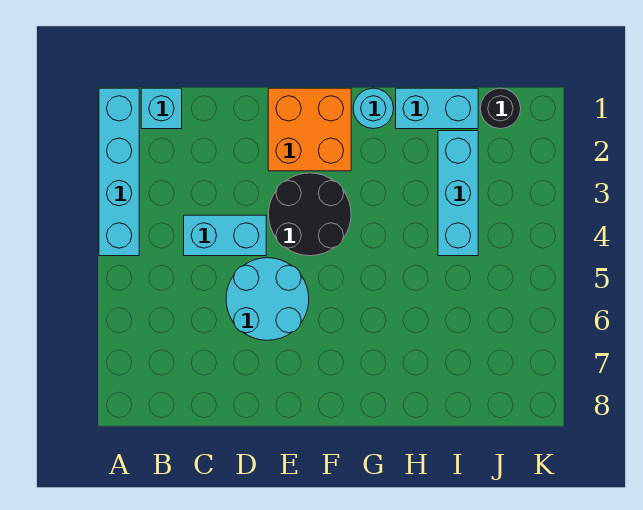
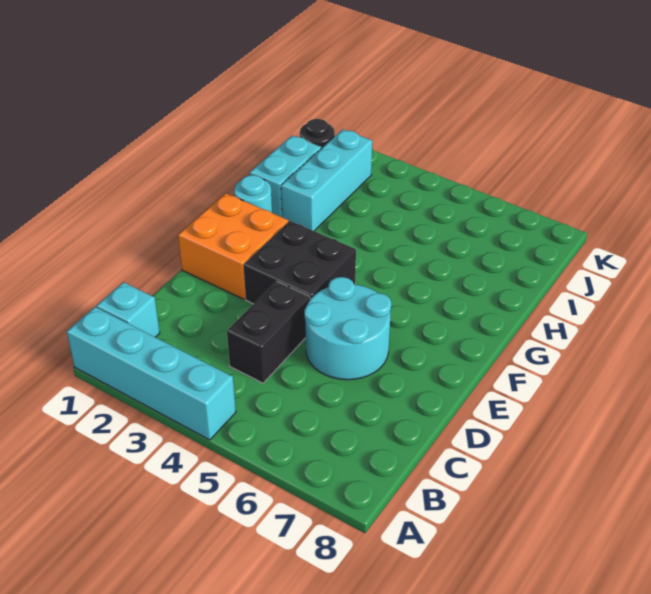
cyan brick C4:D4 level 1 -> black brick C4:D4 level 1
black round brick E3:F4 level 1 -> black brick E3:F4 level 1
cyan brick I2:I4 level 1 -> cyan brick H2:J2 level 1

